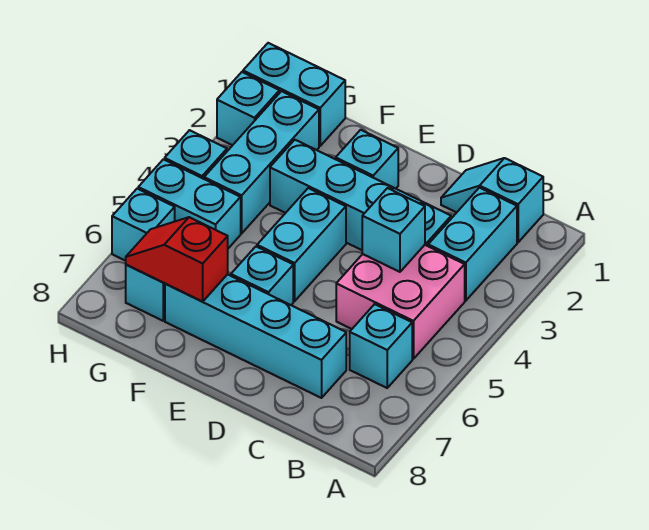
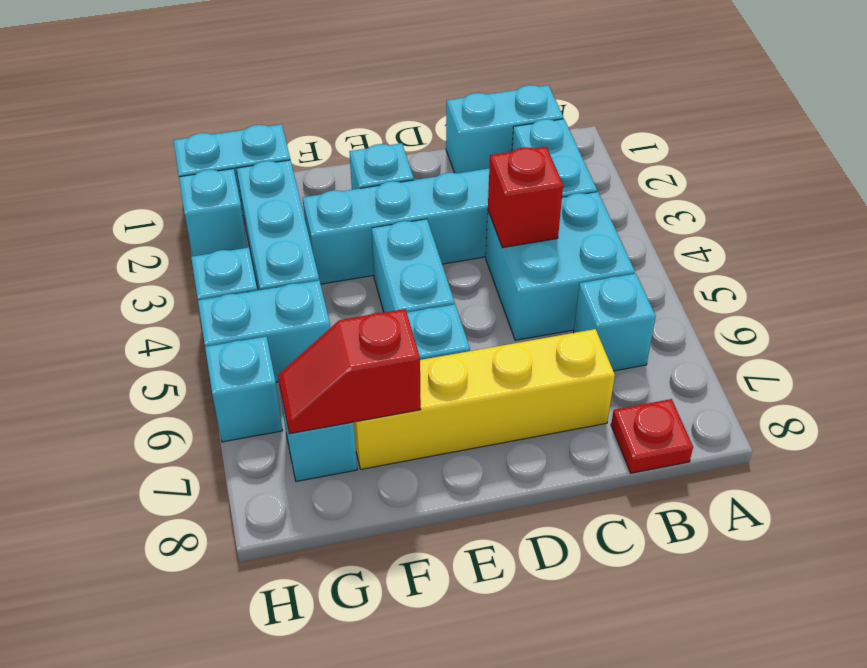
cyan slope B1:C1 level 1 top B -> cyan brick B1:C1 level 1
pink brick B4:C5 level 1 -> cyan brick B4:C5 level 1
none -> red plate B8 level 1
cyan brick C4 level 2 -> red brick C4 level 2
cyan brick C7:F7 level 1 -> yellow brick C7:F7 level 1

